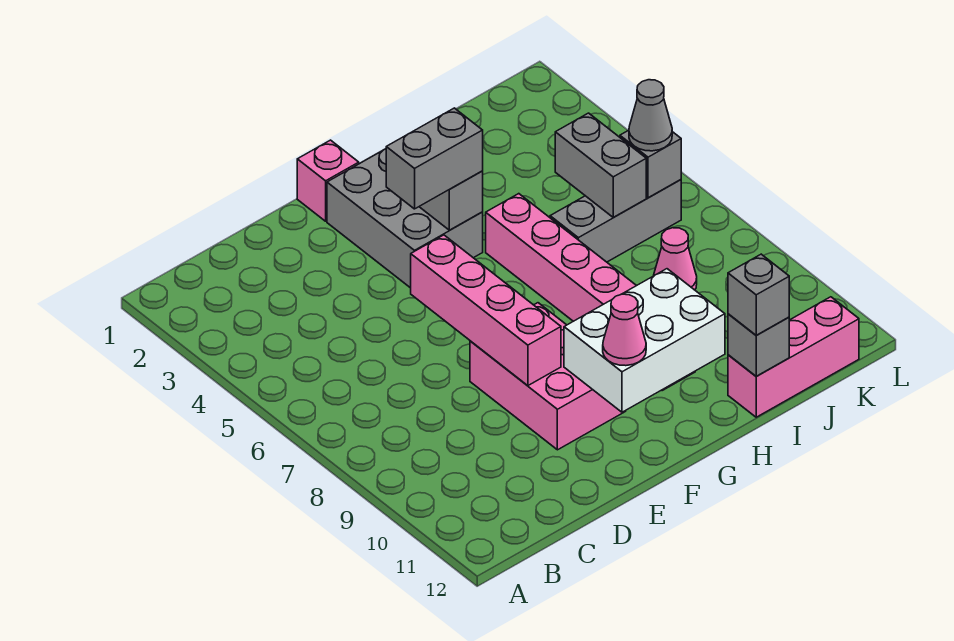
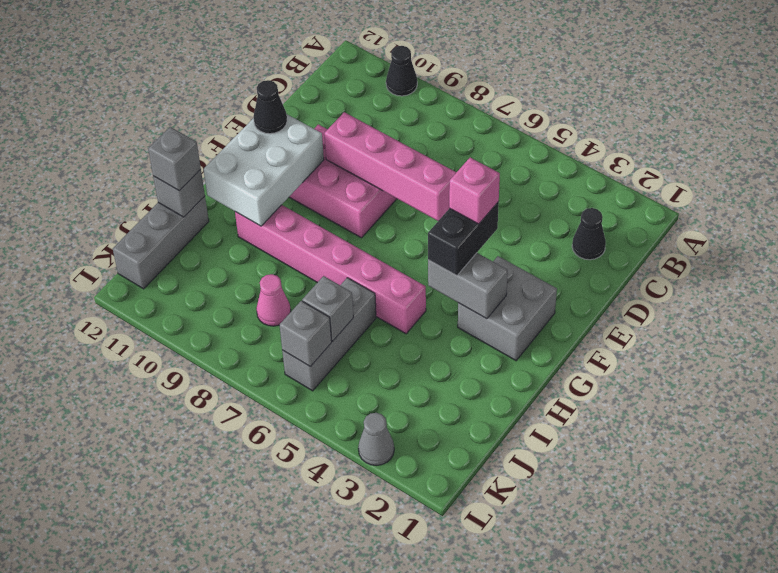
none -> black cone A10 level 1
none -> black cone C2 level 1
pink brick F1 level 1 -> pink brick F4 level 4
grey brick F2:G4 level 1 -> grey brick F2:G3 level 1
grey brick F4:G4 level 3 -> black brick F4:G4 level 3
pink cone F11 level 3 -> black cone F11 level 3
pink brick I12:K12 level 1 -> grey brick I12:K12 level 1
grey brick J5:J6 level 2 -> grey brick J6 level 2
grey cone K6 level 3 -> grey cone L3 level 1

